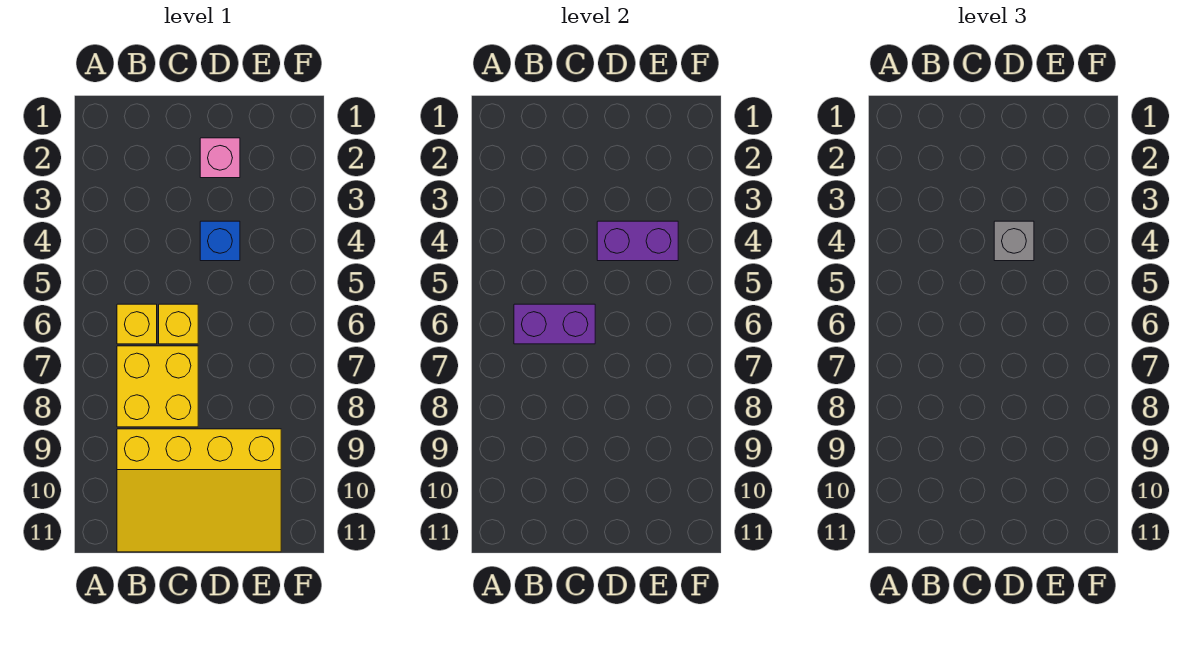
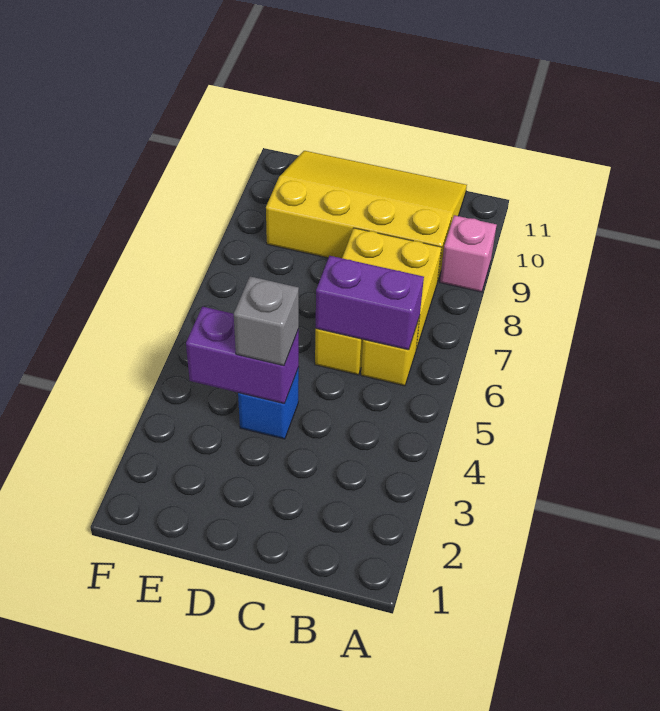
pink brick D2 level 1 -> pink brick A9 level 1

